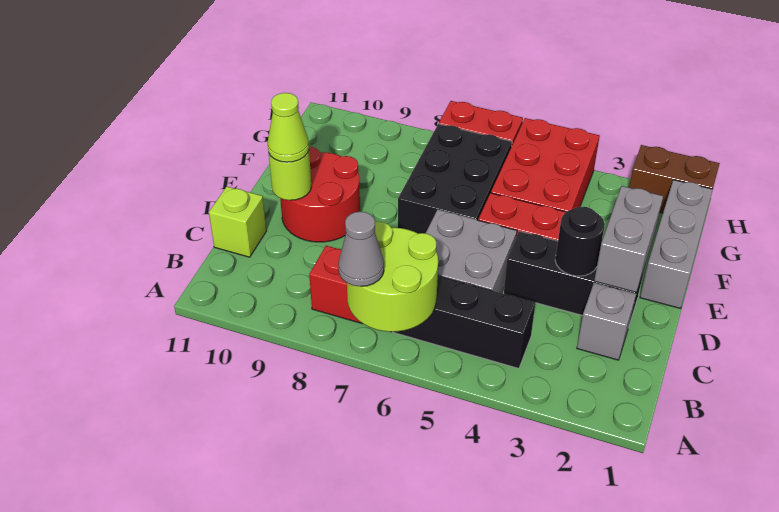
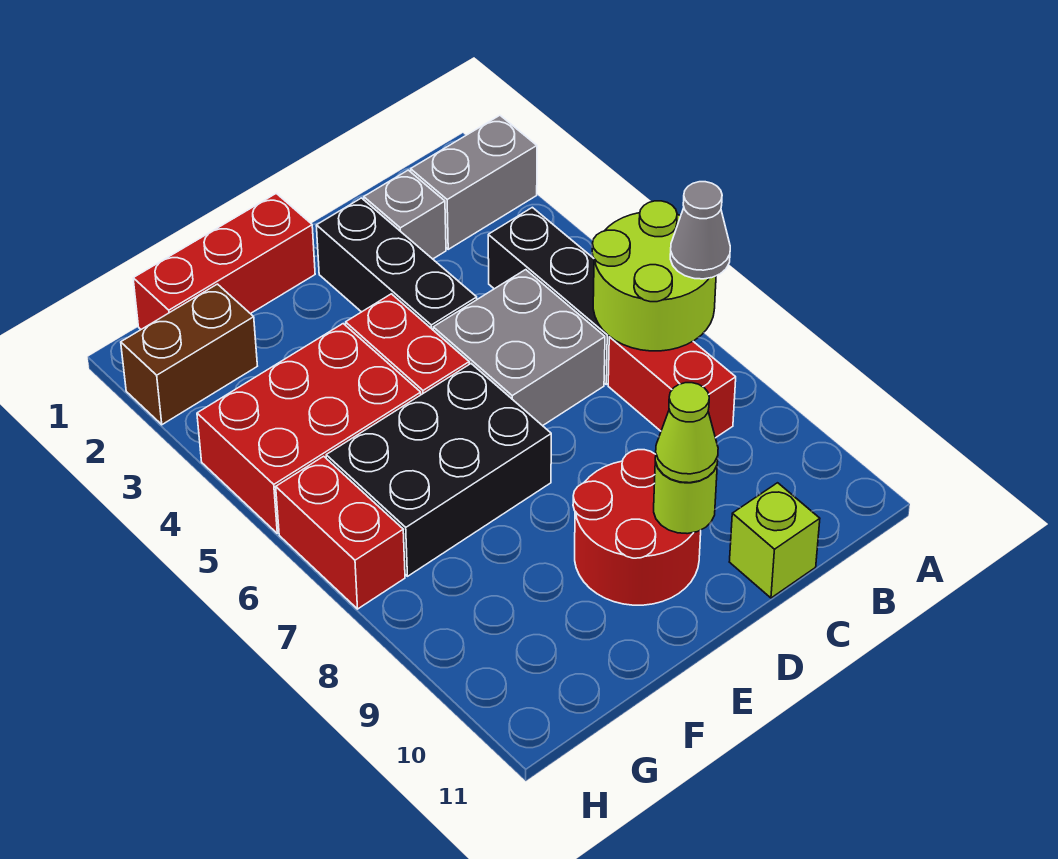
grey brick D2:E2 level 2 -> grey brick A2:B2 level 1
black round brick D3 level 2 -> none
grey brick E1:G1 level 1 -> red brick E1:G1 level 1
brown brick H1:H2 level 1 -> brown brick G2:H2 level 1

